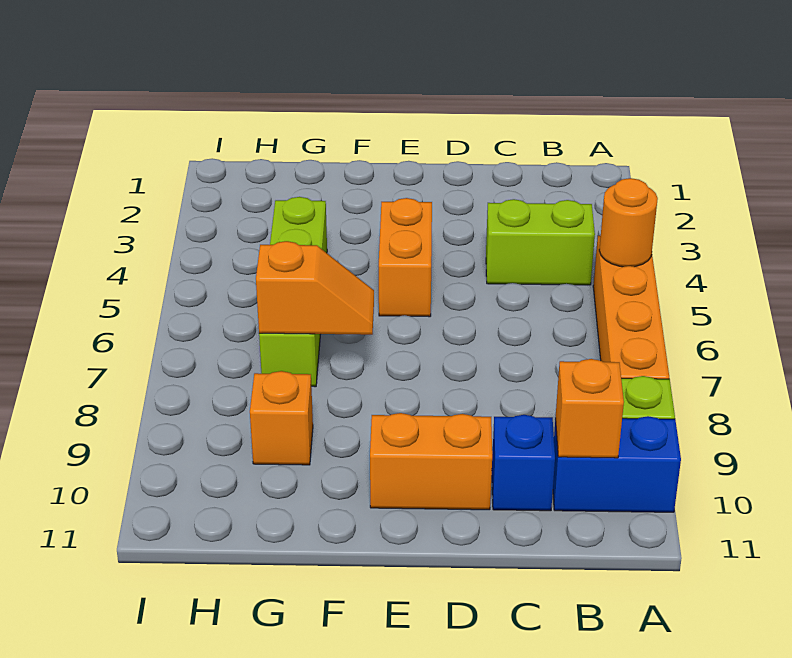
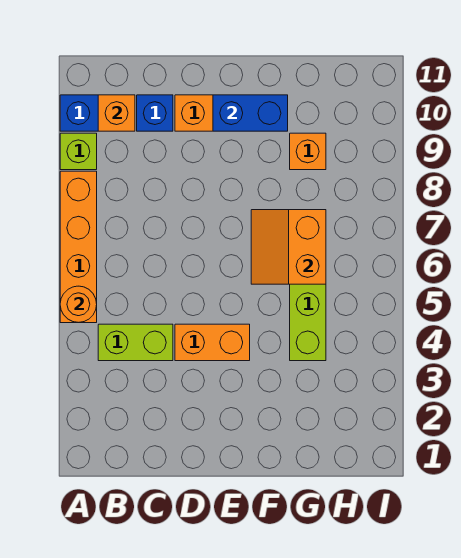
orange brick E4:E5 level 1 -> orange brick D4:E4 level 1
none -> blue brick E10:F10 level 2
orange slope F7:G7 level 2 top G -> orange slope F6:G7 level 2 top G

